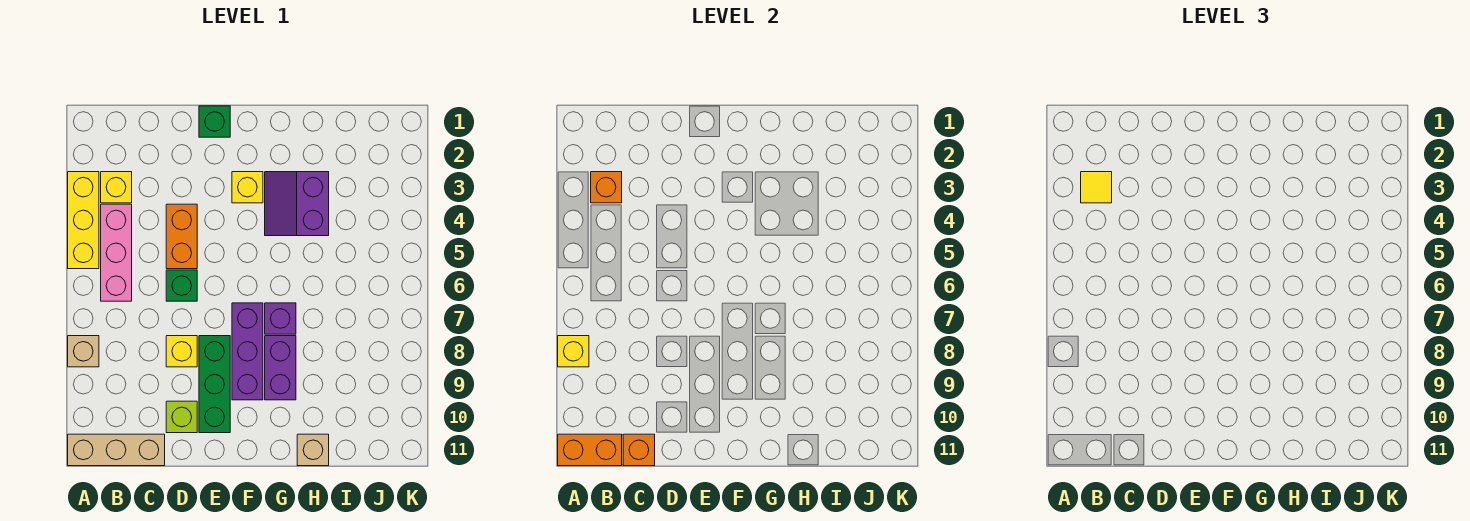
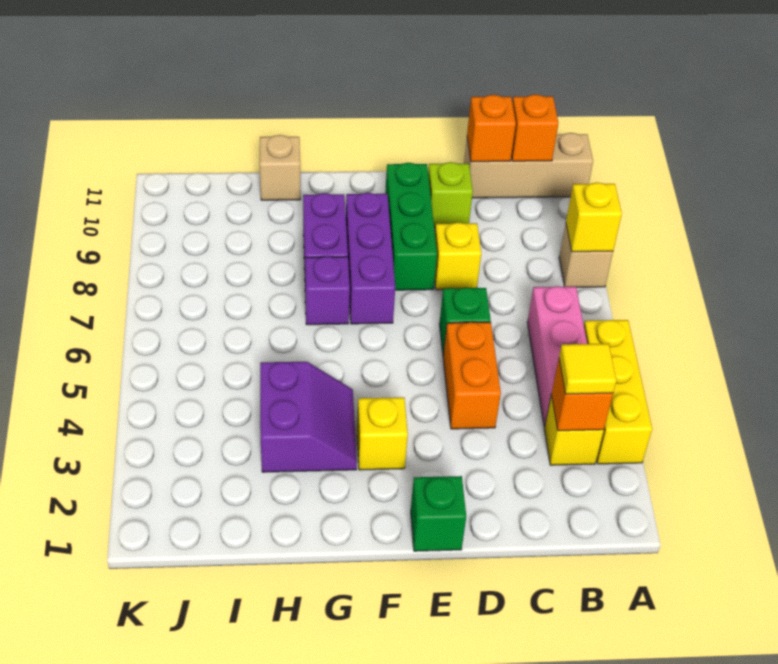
orange brick A11:B11 level 2 -> orange brick B11 level 2

